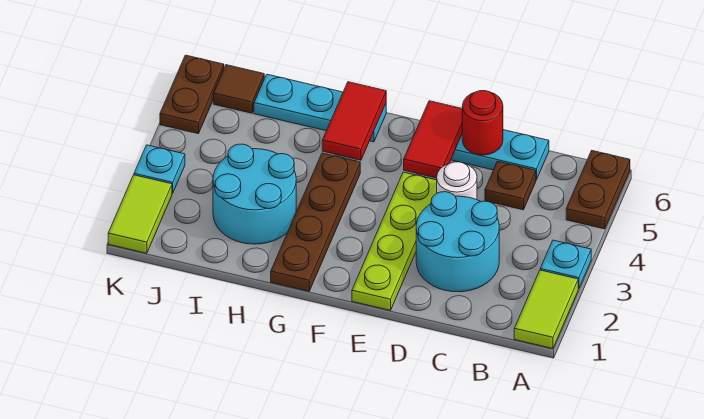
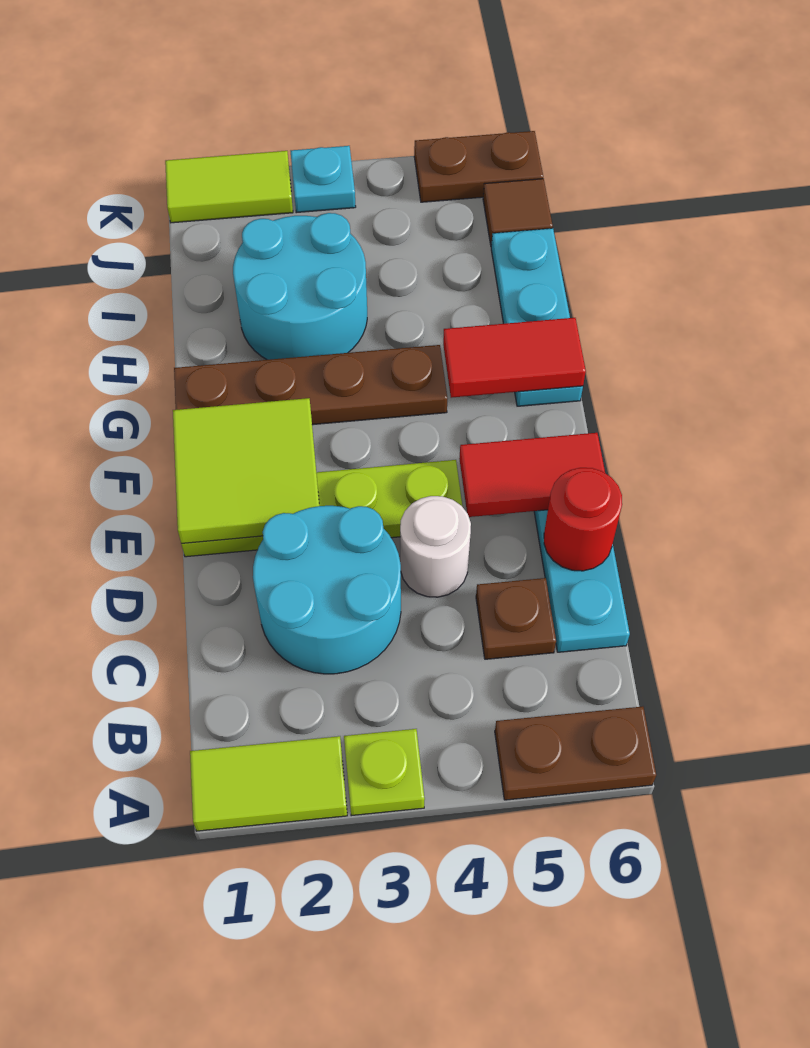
cyan plate A3 level 1 -> lime plate A3 level 1
none -> lime tile E1:F2 level 2

